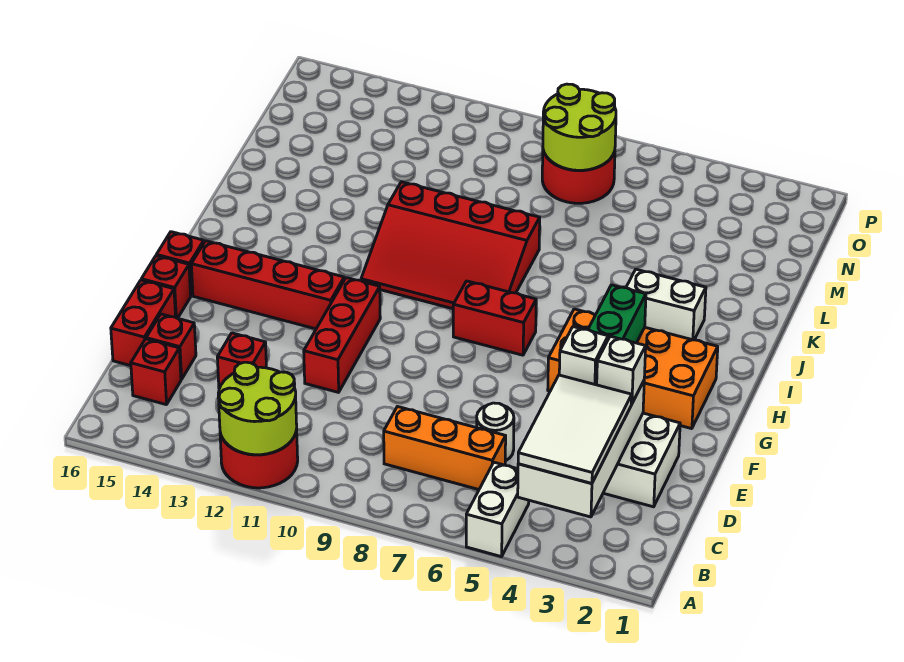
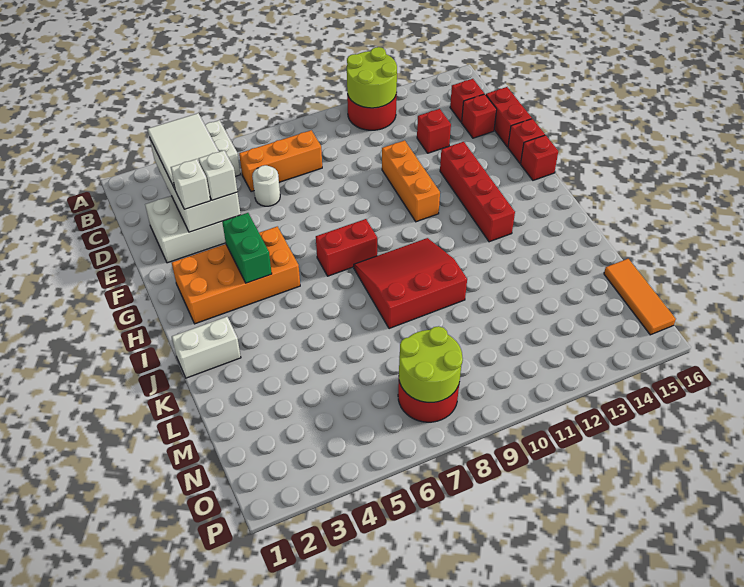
red brick E11:G11 level 1 -> orange brick E11:G11 level 1
red brick G12:G15 level 1 -> red brick F13:I13 level 1
red slope I8:K11 level 1 top K -> red slope I8:K10 level 1 top K
white brick J3:J4 level 1 -> white brick J1:J2 level 1
none -> orange tile M16:O16 level 1

